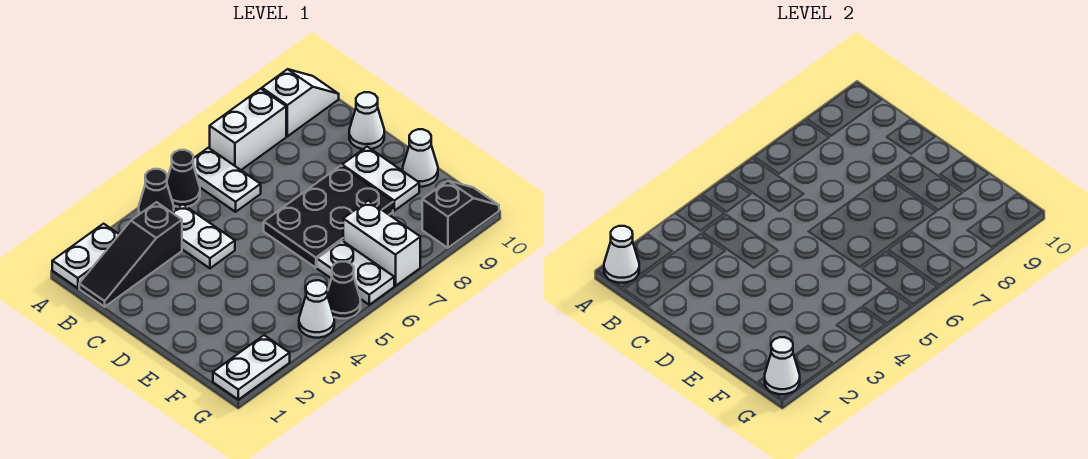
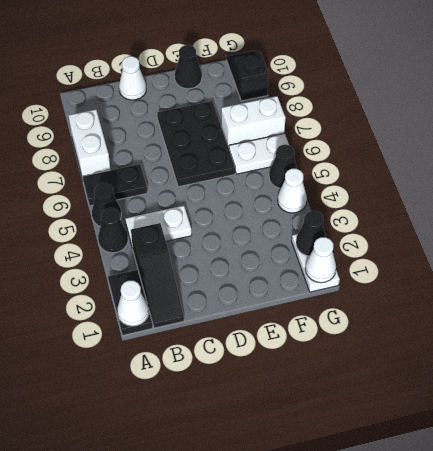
white plate A1:A2 level 1 -> black plate A1:A2 level 1
white plate A6:B6 level 1 -> black plate A6:B6 level 1
white slope A9:A10 level 1 top 9 -> none
white plate D9:E9 level 1 -> none
white cone E10 level 1 -> black cone E10 level 1
none -> black cone G2 level 2

